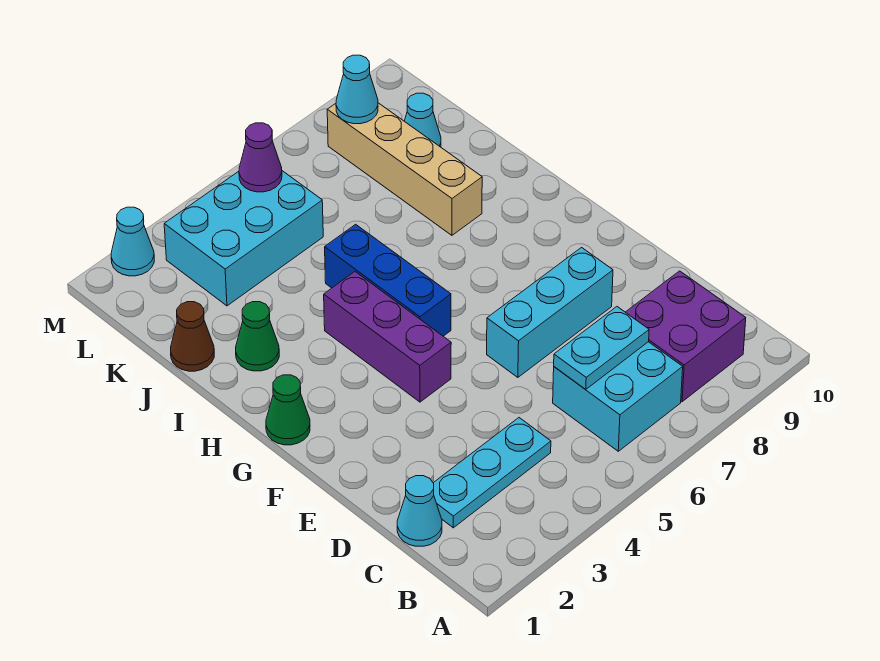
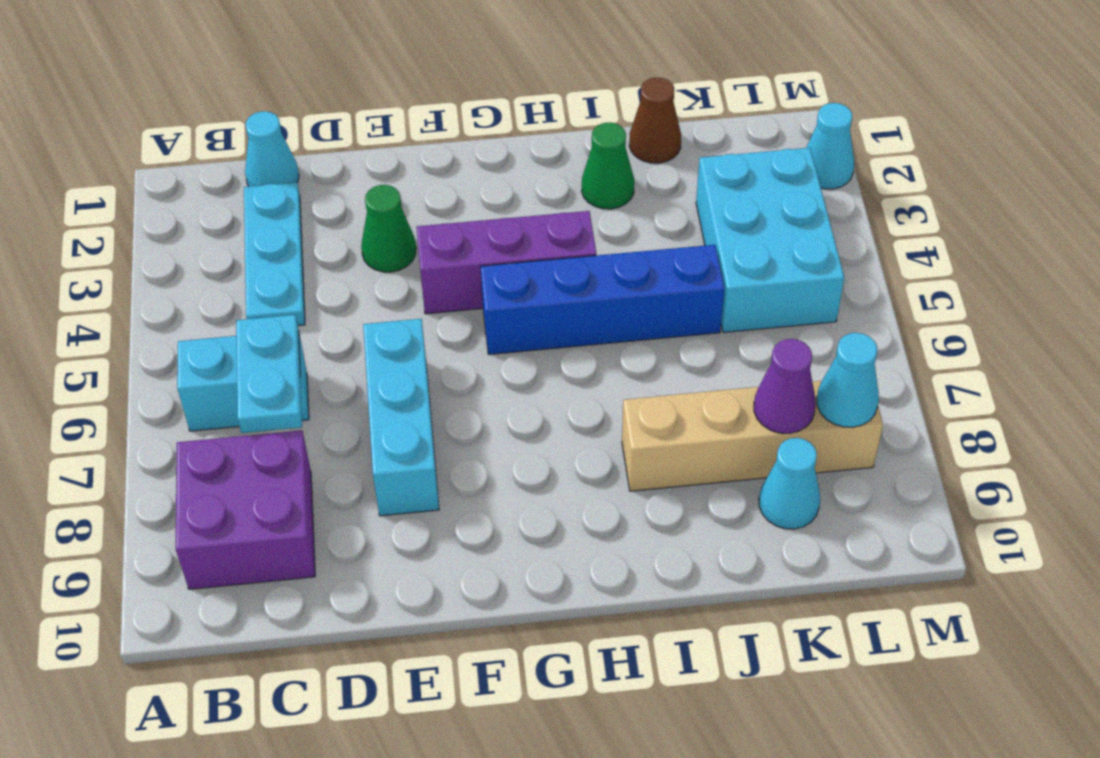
cyan brick B6:C7 level 1 -> cyan brick B6:C6 level 1
green cone G1 level 1 -> green cone E3 level 1
blue brick G5:I5 level 1 -> blue brick G5:J5 level 1
purple cone L5 level 2 -> purple cone K8 level 2

